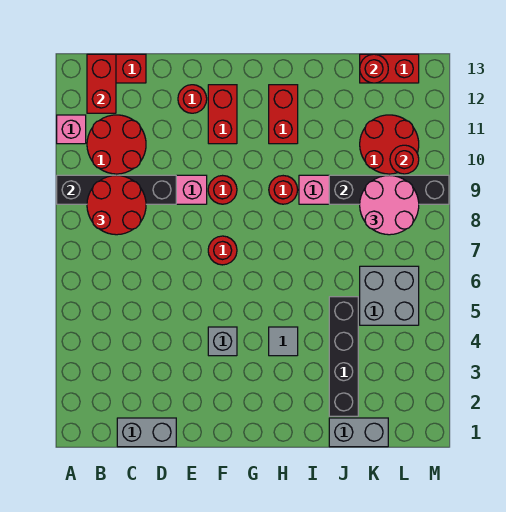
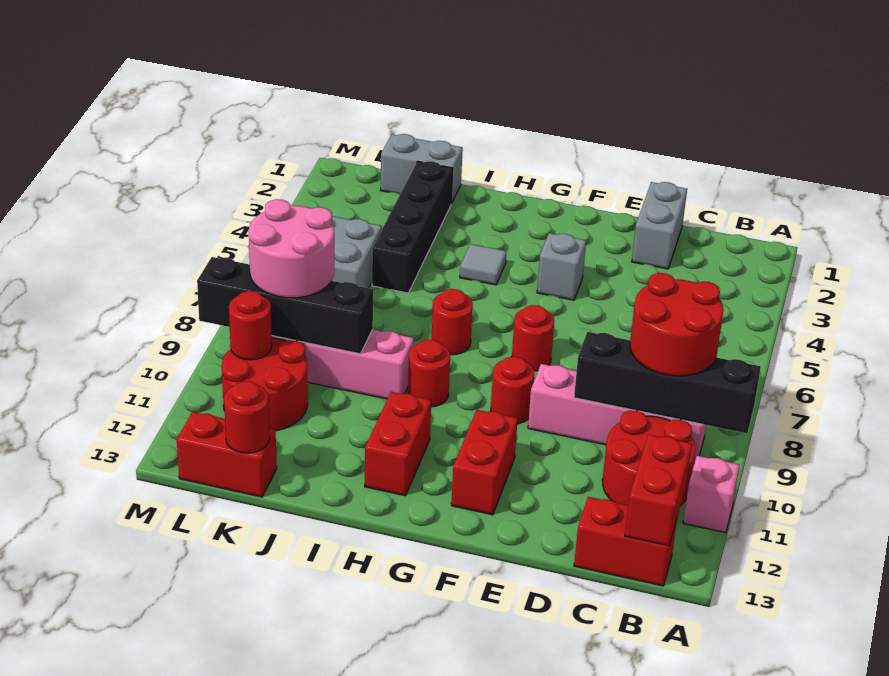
grey brick C1:D1 level 1 -> grey brick D1:D2 level 1
red round brick E12 level 1 -> red round brick H7 level 1

